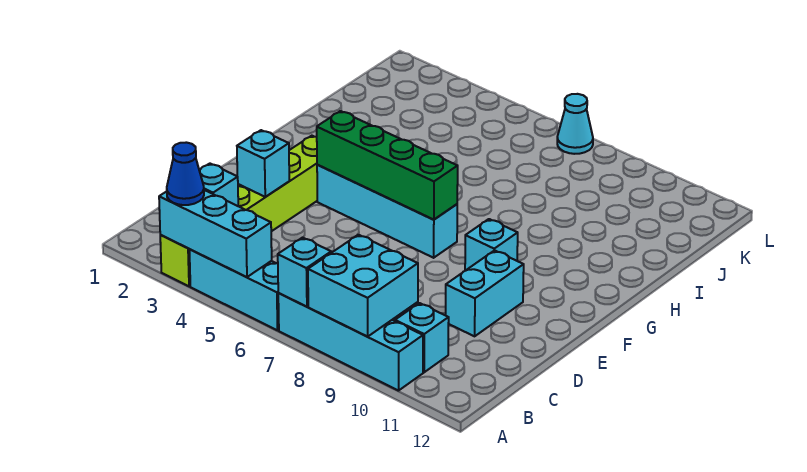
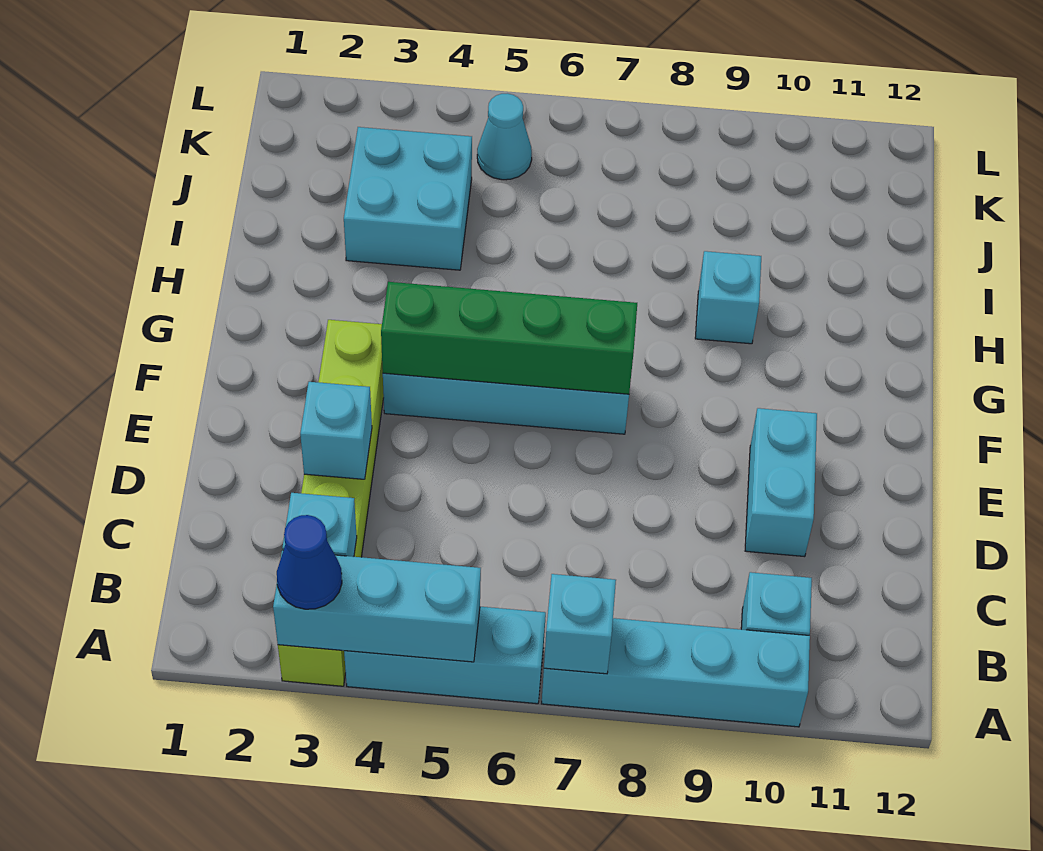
cyan brick A8:B9 level 2 -> cyan brick I3:J4 level 1
cyan brick F9 level 1 -> cyan brick H9 level 1
cyan cone L7 level 1 -> cyan cone K5 level 1

